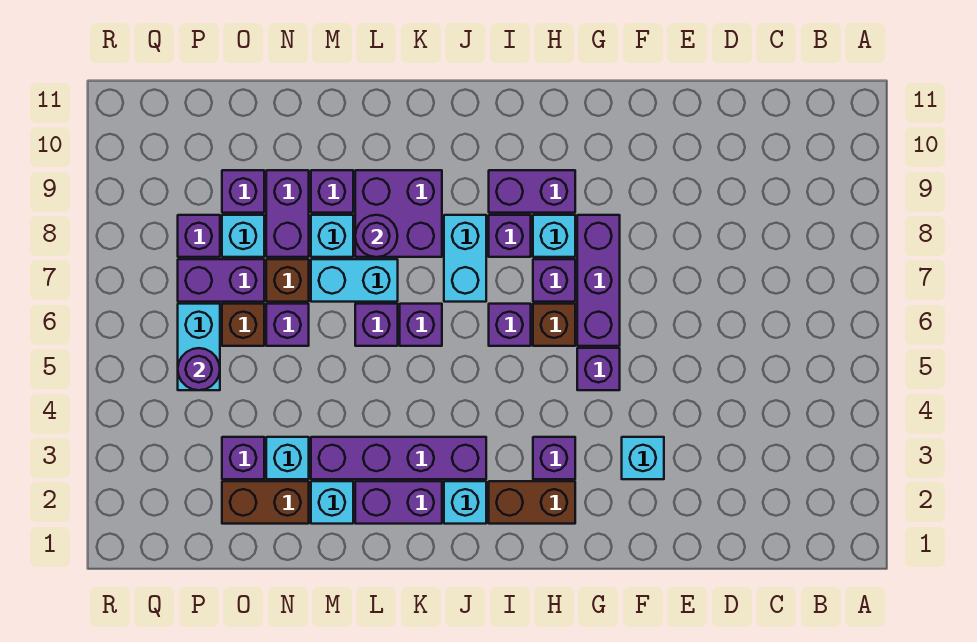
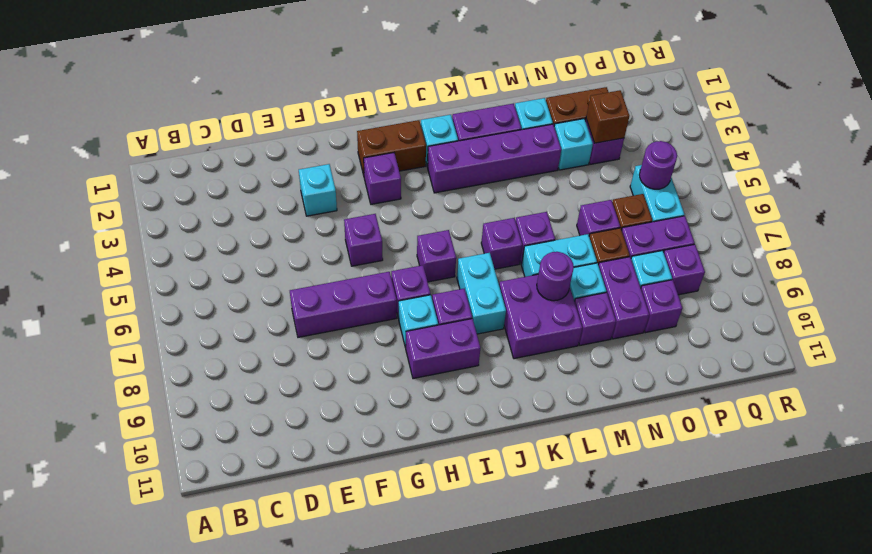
purple brick G6:G8 level 1 -> purple brick E7:G7 level 1
brown brick H6 level 1 -> brown brick O3 level 2

